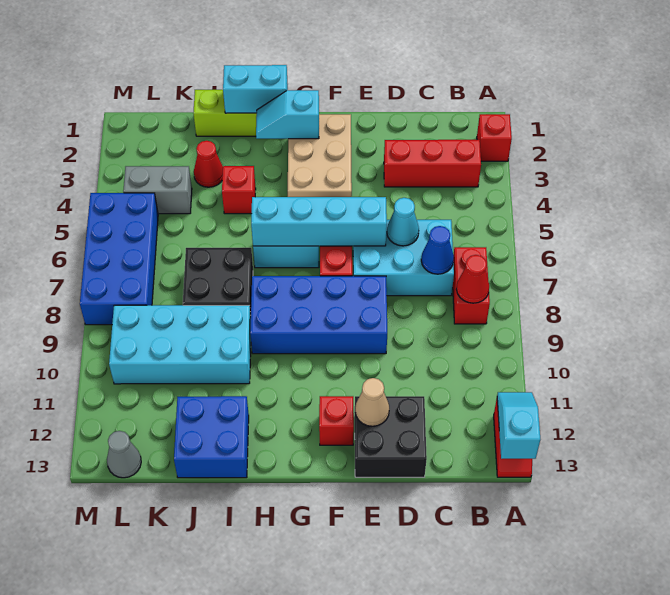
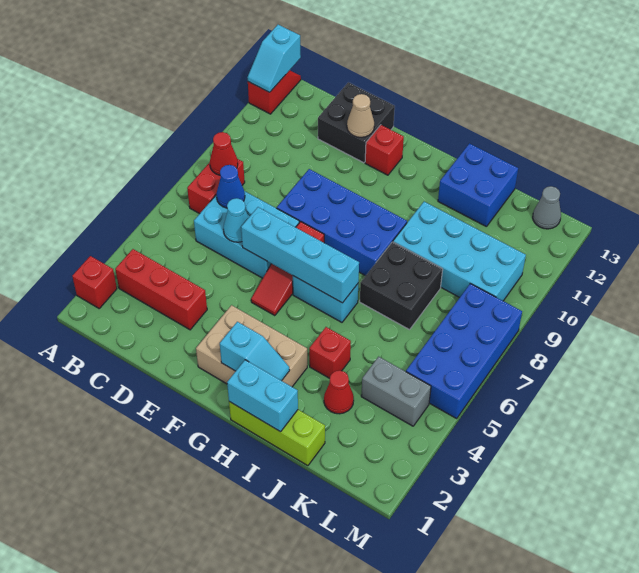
tan brick F2:G4 level 1 -> tan brick F2:H3 level 1

